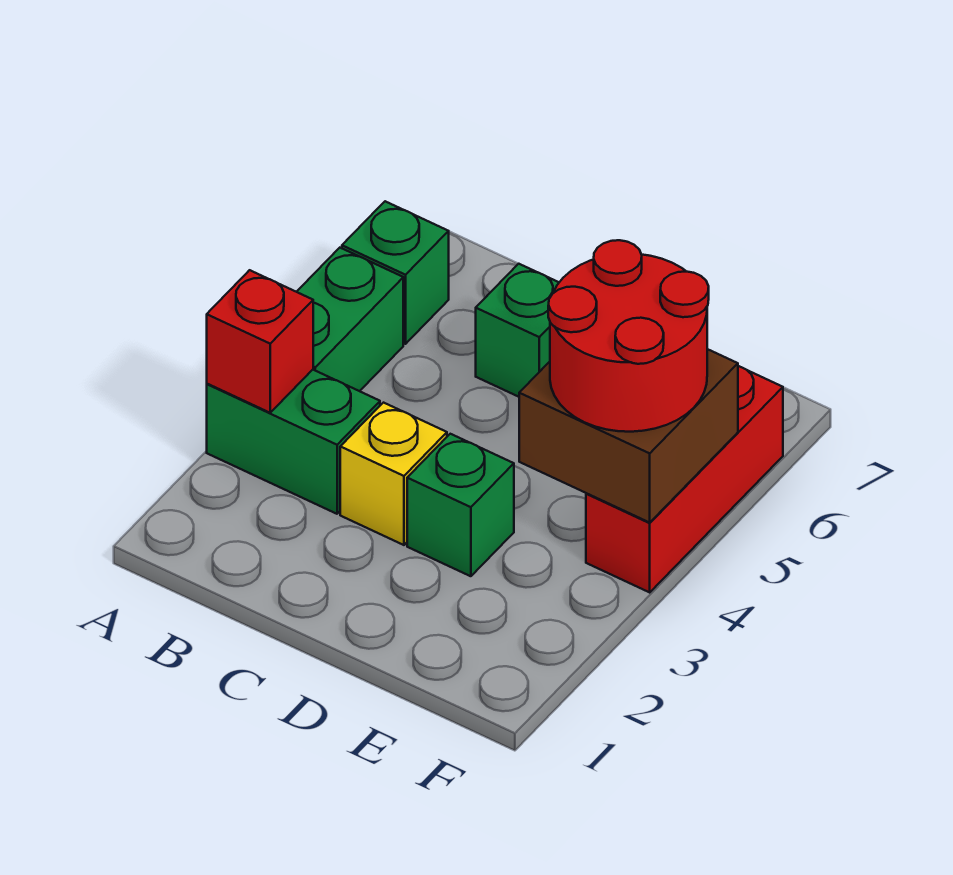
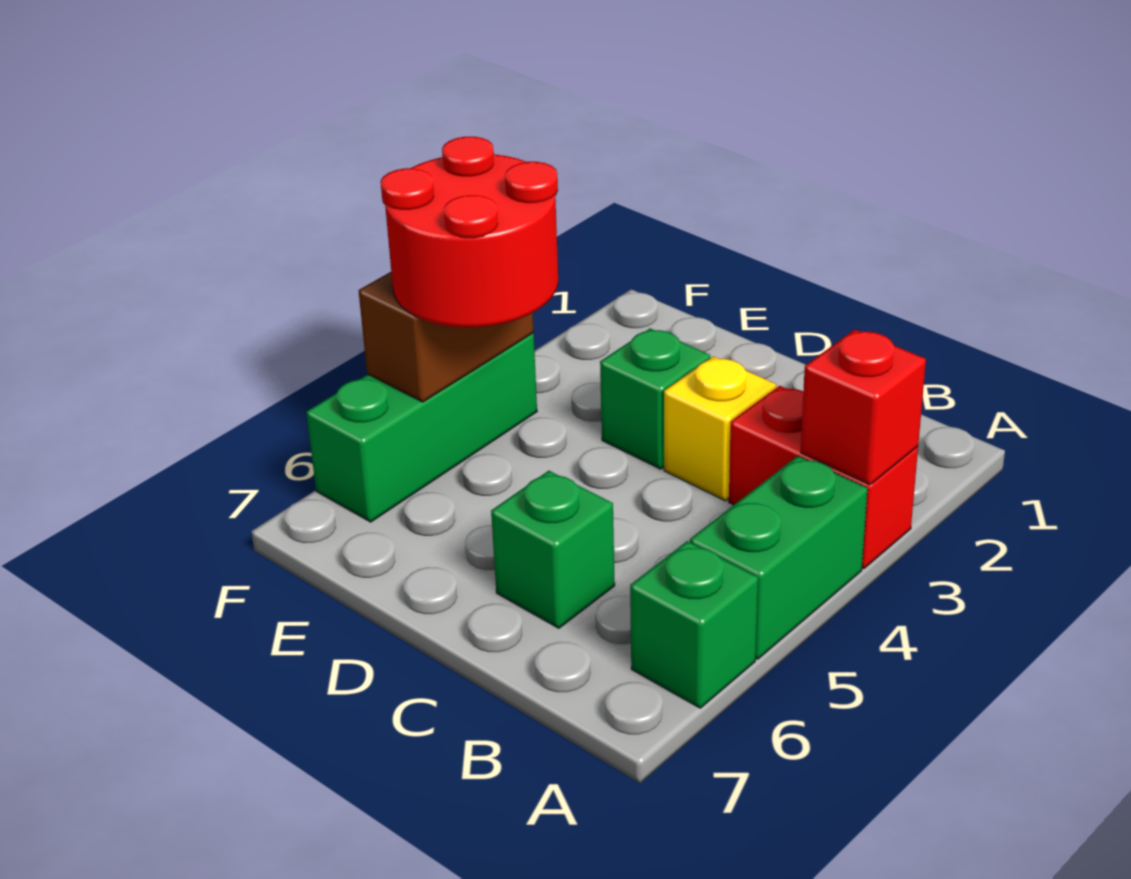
green brick A3:B3 level 1 -> red brick A3:B3 level 1
brown brick E4:F5 level 2 -> brown brick F4:F5 level 2
red brick F4:F6 level 1 -> green brick F4:F6 level 1

